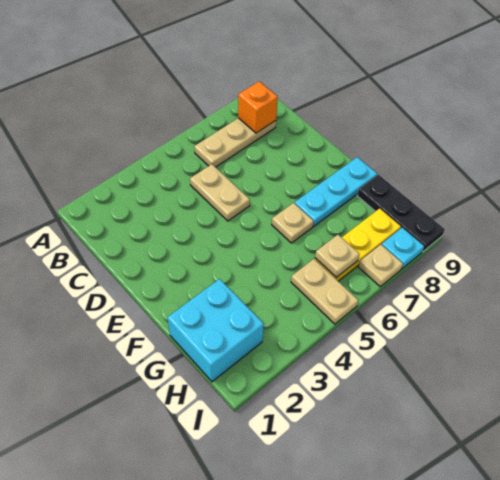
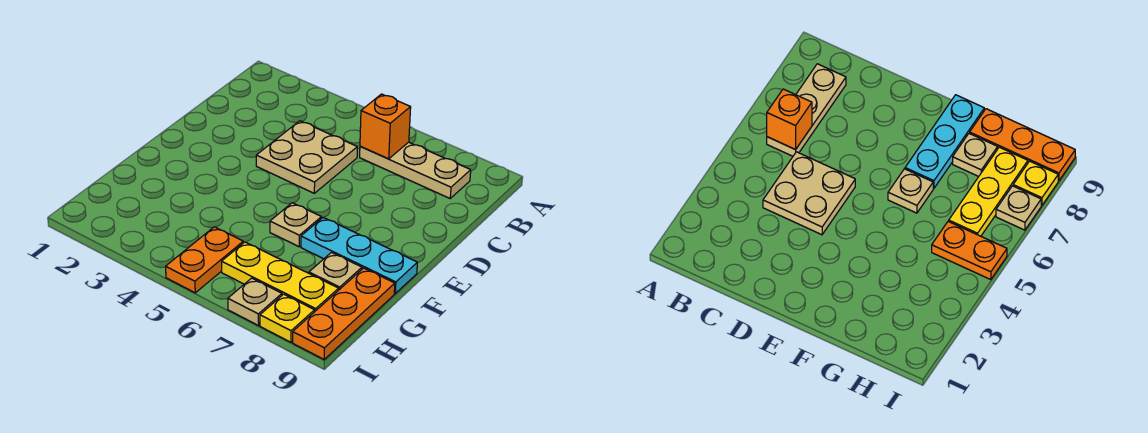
orange brick B8 level 2 -> orange brick B6 level 2
tan plate C5:D5 level 1 -> tan plate C4:D5 level 1
cyan brick G1:H2 level 1 -> none
black plate G9:I9 level 1 -> orange plate G9:I9 level 1
tan plate H5:I5 level 1 -> orange plate H5:I5 level 1
tan plate H6 level 2 -> tan plate G8 level 1
cyan plate I8 level 1 -> yellow plate I8 level 1

